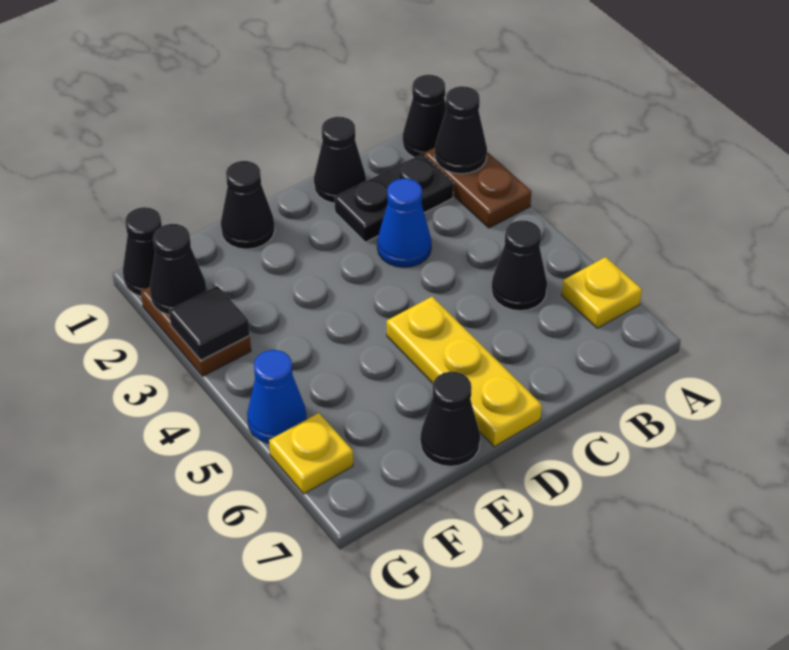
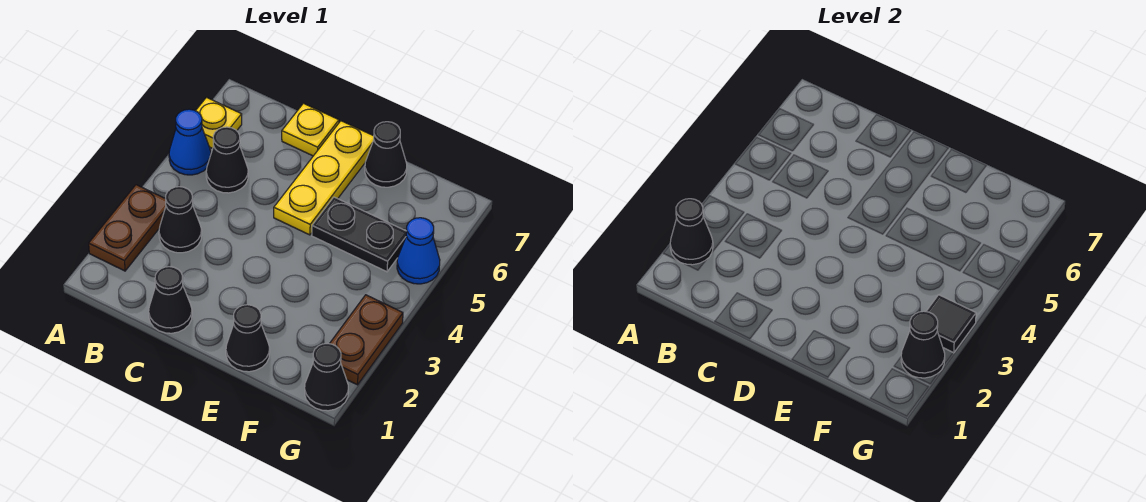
black cone A1 level 1 -> black cone B3 level 1
black plate B2:C2 level 1 -> black plate E5:F5 level 1
blue cone C3 level 1 -> blue cone A5 level 1
yellow plate G6 level 1 -> yellow plate C7 level 1

